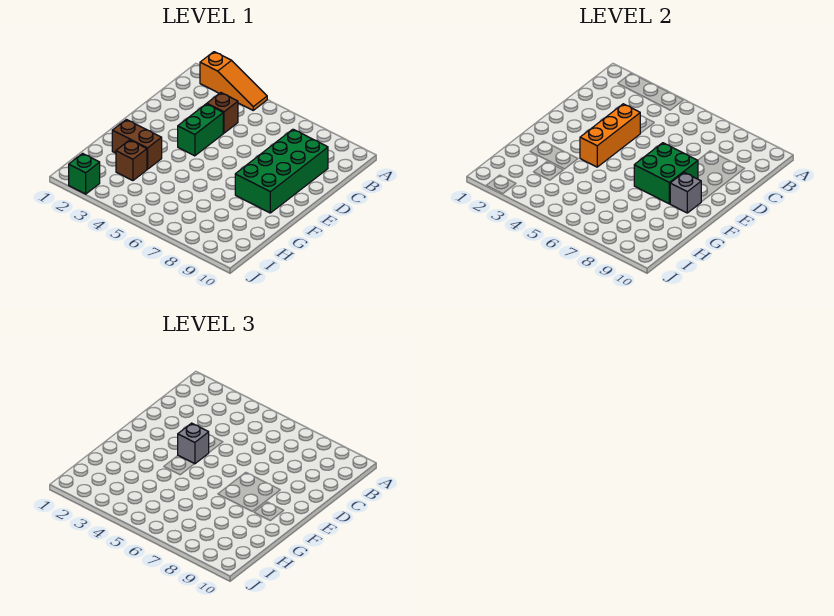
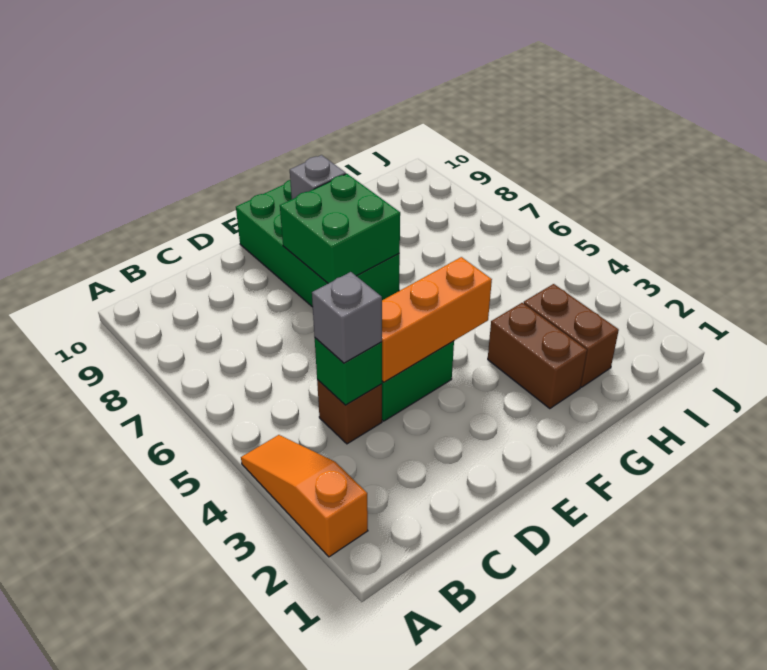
green brick C8:F9 level 1 -> green brick E7:F10 level 1
grey brick E4 level 3 -> grey brick C4 level 3
brown brick H3 level 1 -> brown brick H2:H3 level 1
green brick J2 level 1 -> green brick C4 level 2

